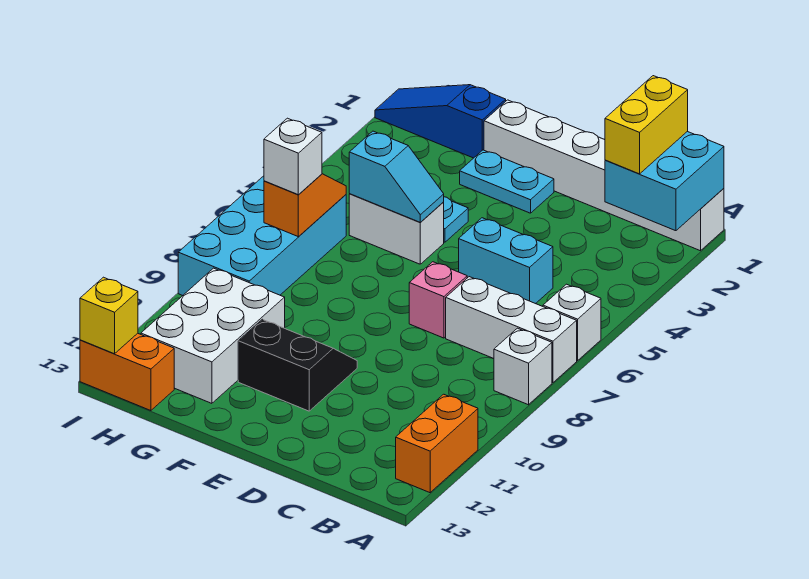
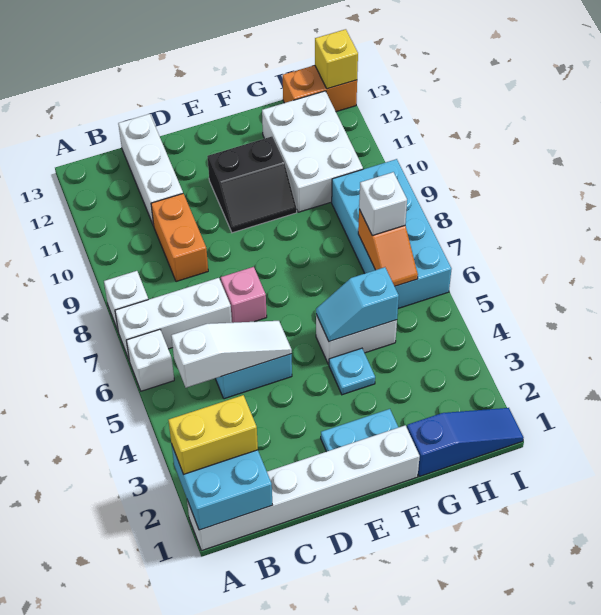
orange brick A11:A12 level 1 -> orange brick C9:C10 level 1
yellow brick B1:B2 level 3 -> yellow brick A2:B2 level 3
none -> white slope B5:D5 level 2 top B
none -> white brick C11:C13 level 1

